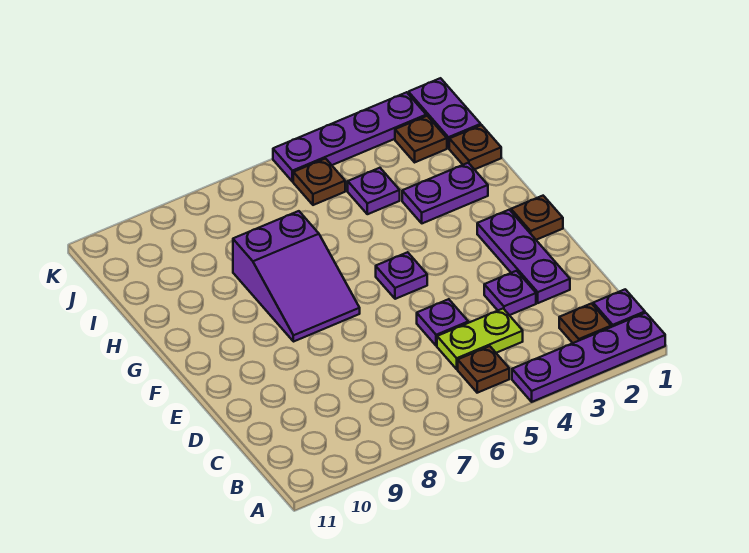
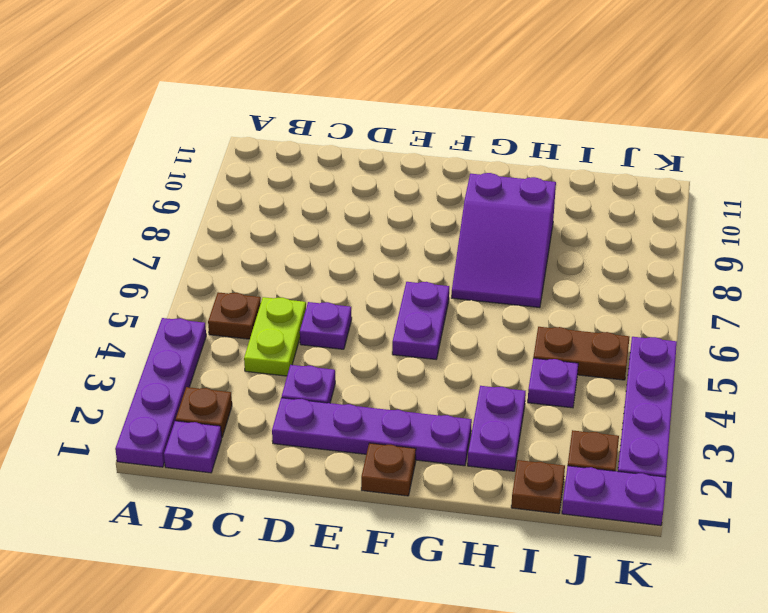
purple plate D2:F2 level 1 -> purple plate D2:G2 level 1
purple plate F5 level 1 -> purple plate F5:F6 level 1
purple slope F7:H8 level 1 top H -> purple slope G7:H9 level 1 top 9
brown plate J5 level 1 -> brown plate I5:J5 level 1

